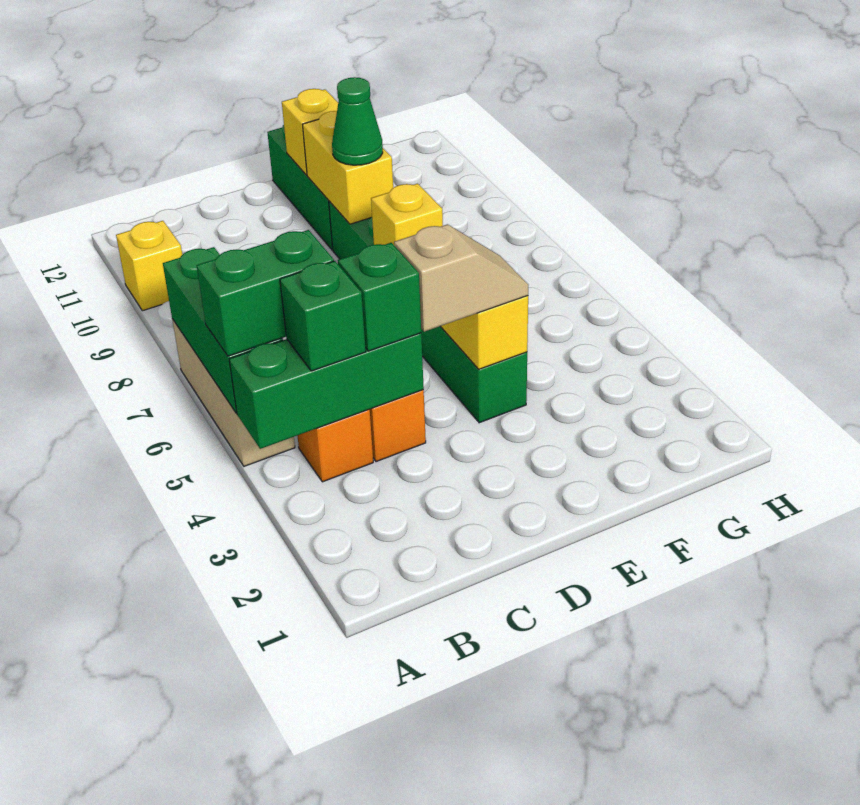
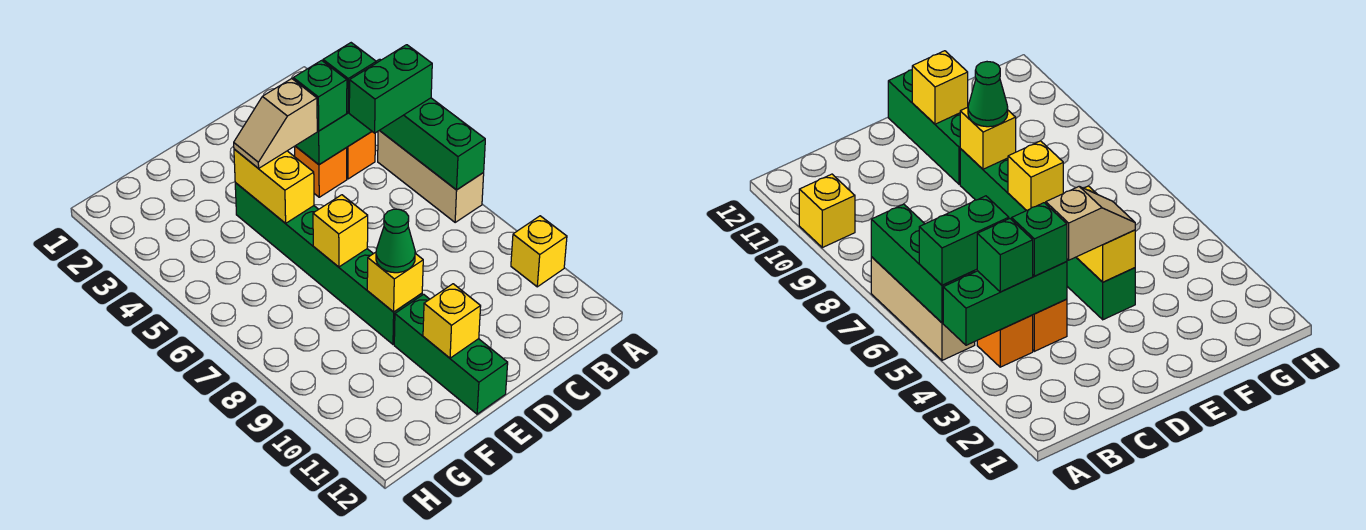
yellow brick E9:E10 level 2 -> yellow brick E9 level 2

